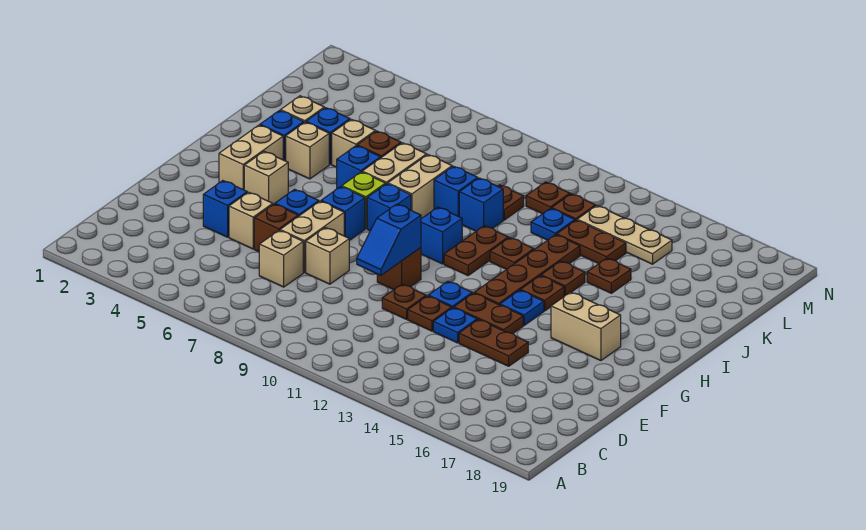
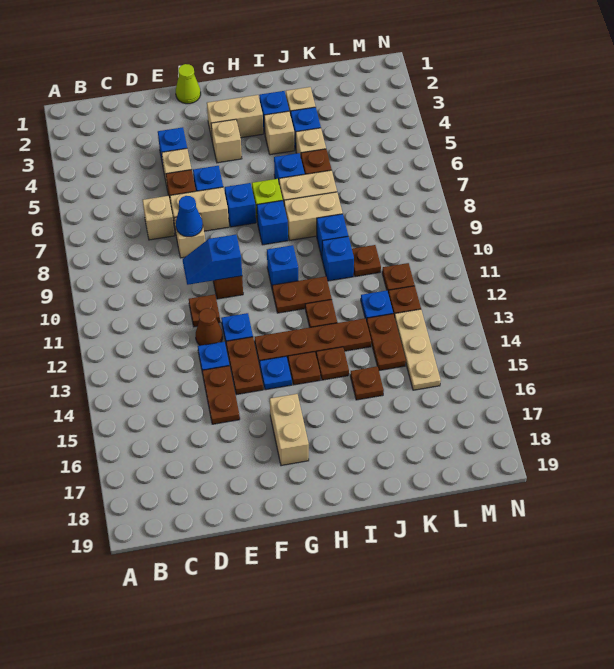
none -> blue cone E8 level 2
brown plate E12 level 1 -> brown cone E12 level 1
none -> lime cone F1 level 1

